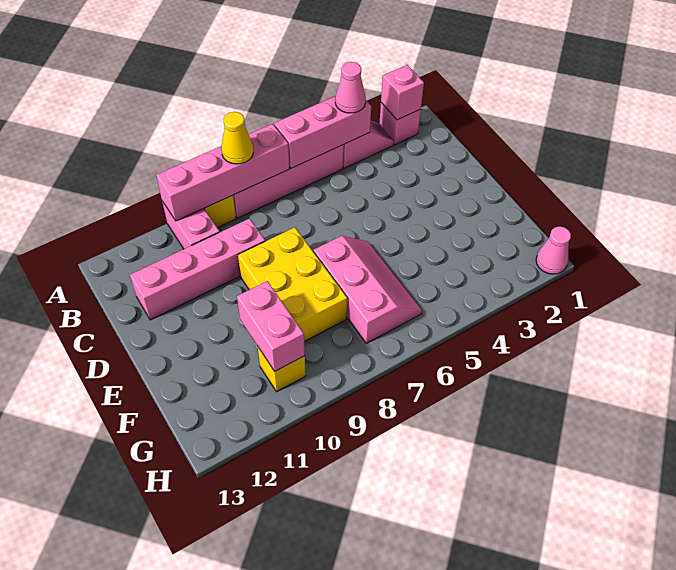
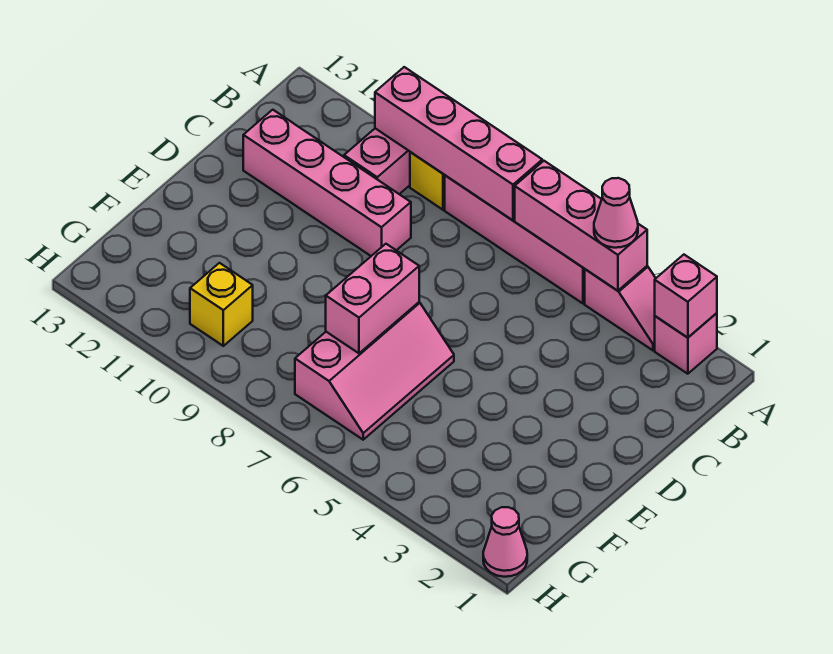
yellow cone A8 level 3 -> none
yellow brick D8:F9 level 1 -> none
pink brick F10:G10 level 2 -> pink brick E7:F7 level 2

